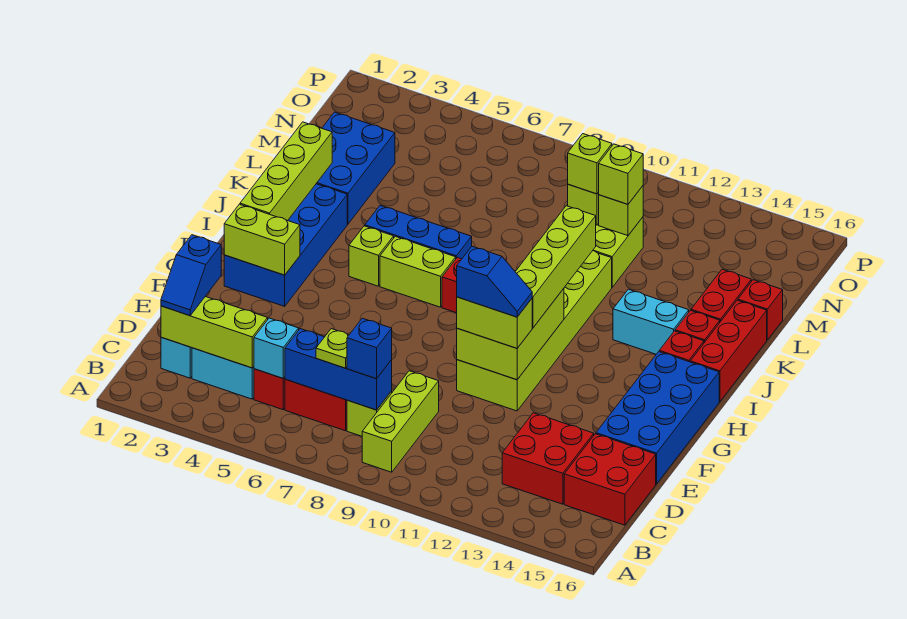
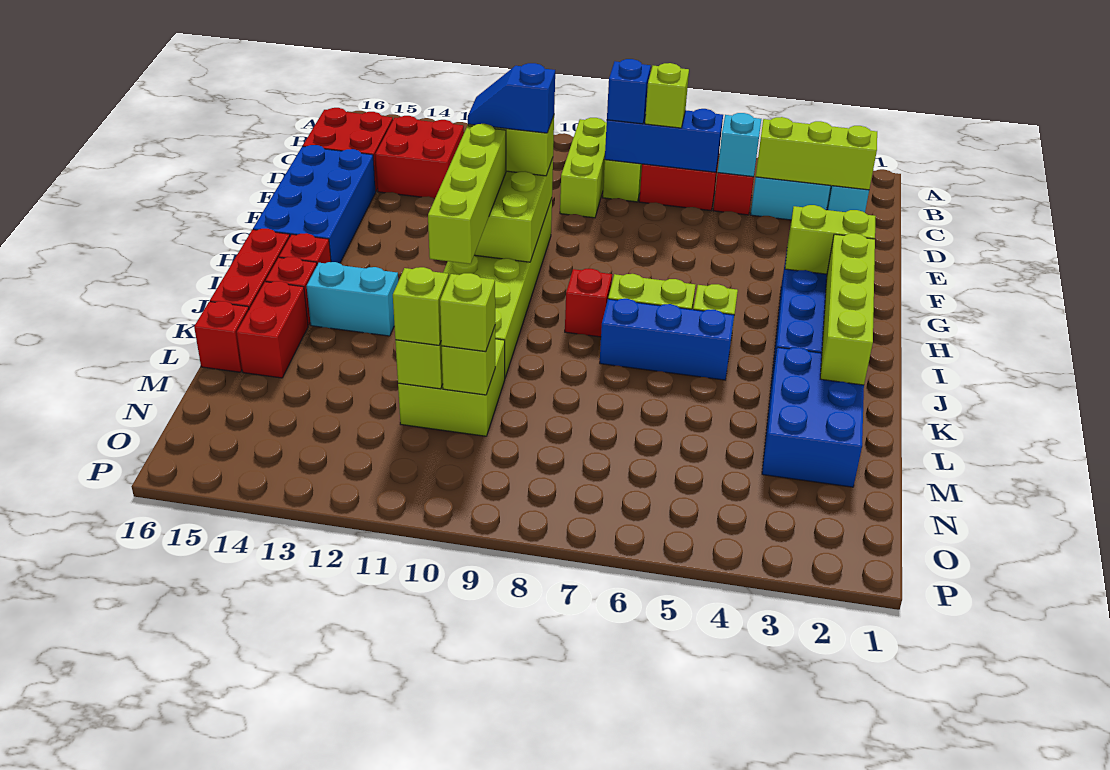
blue slope C2:D2 level 3 top D -> none
lime plate C7 level 3 -> lime brick C7 level 3

